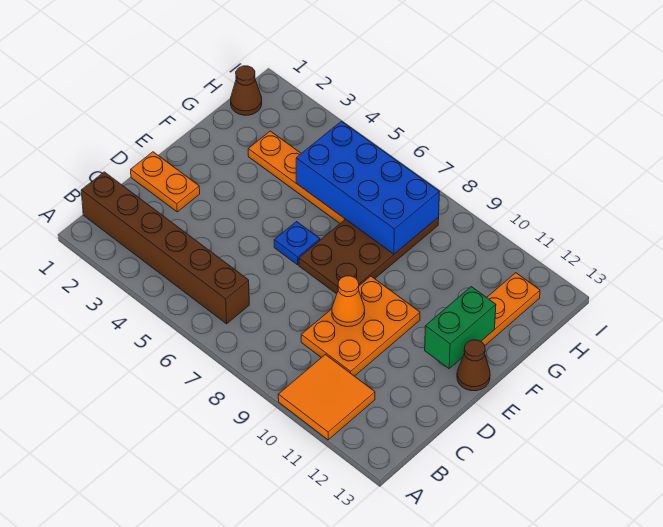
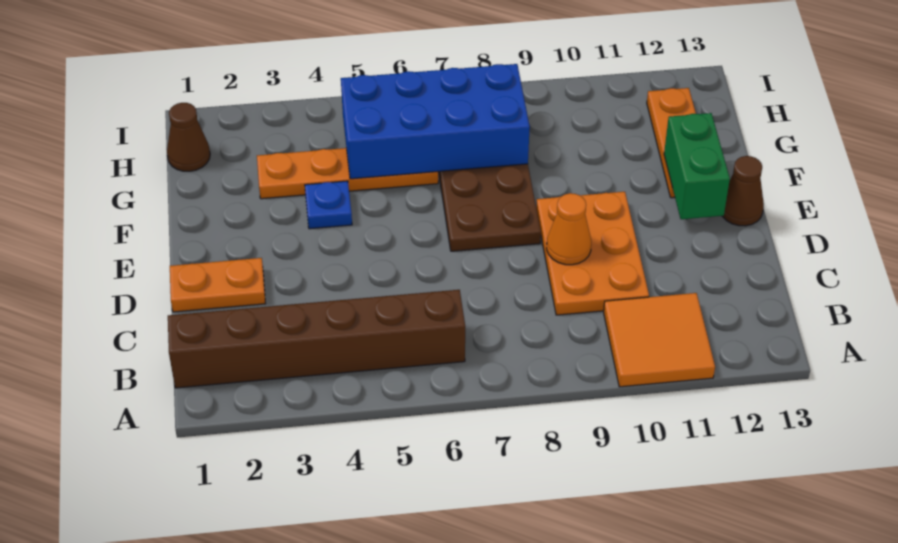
blue plate E6 level 1 -> blue plate F4 level 1

